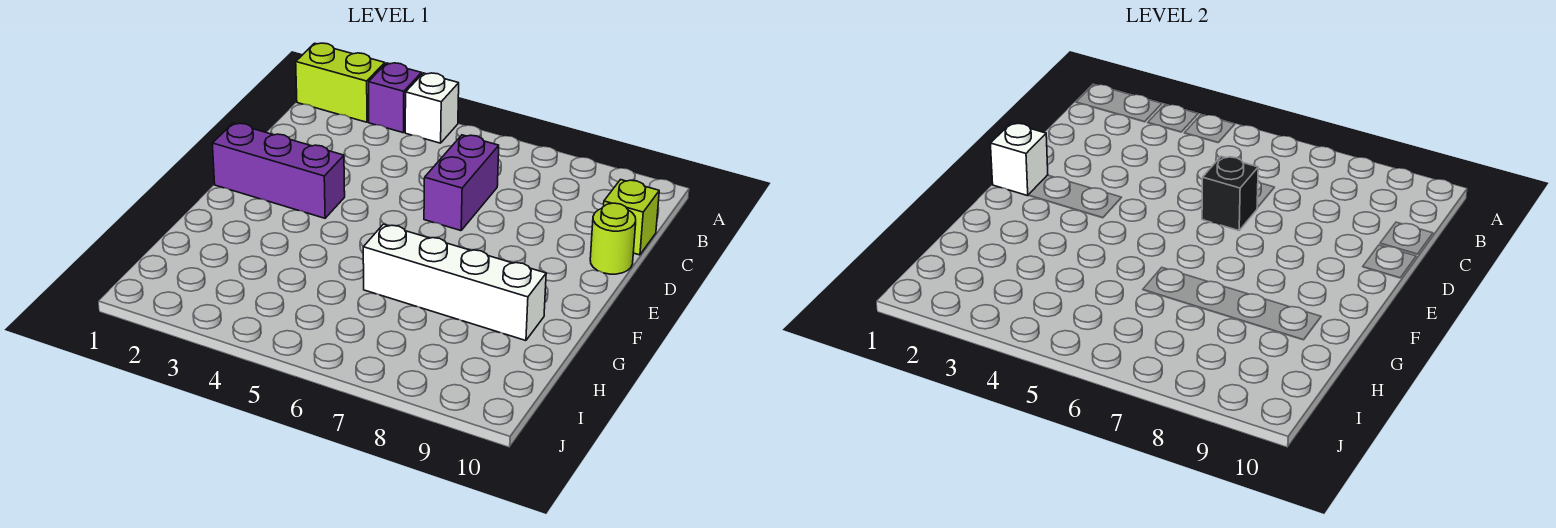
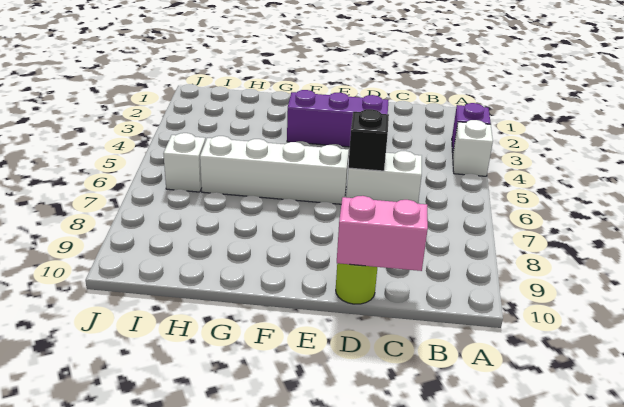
lime brick A1:A2 level 1 -> none
purple brick C6:D6 level 1 -> white brick C6:D6 level 1
lime brick C10 level 1 -> none
none -> pink brick C10:D10 level 2
purple brick E1:E3 level 1 -> purple brick D3:F3 level 1
white brick E1 level 2 -> white brick I6 level 1
white brick G6:G9 level 1 -> white brick E6:H6 level 1

